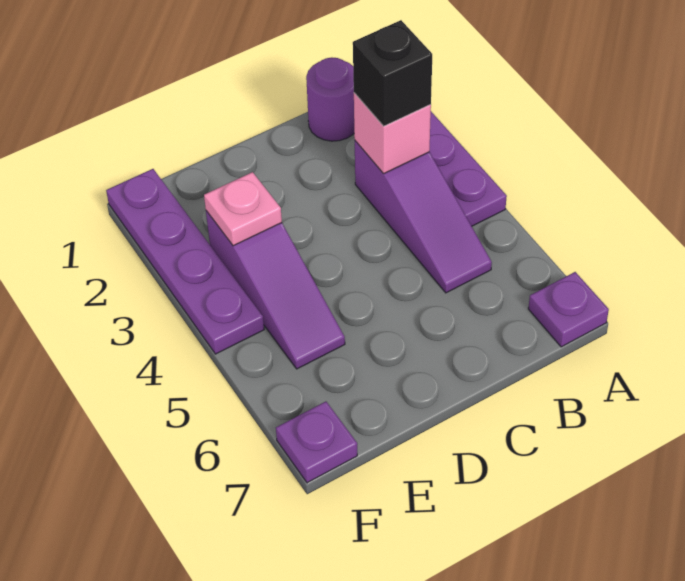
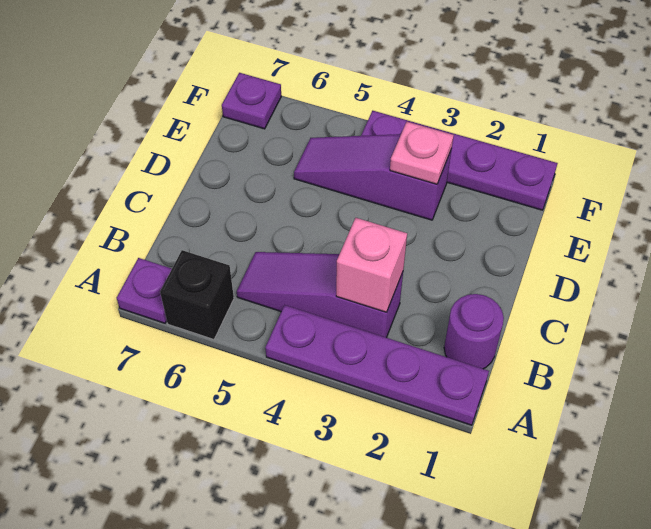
black brick B3 level 3 -> black brick A6 level 1

